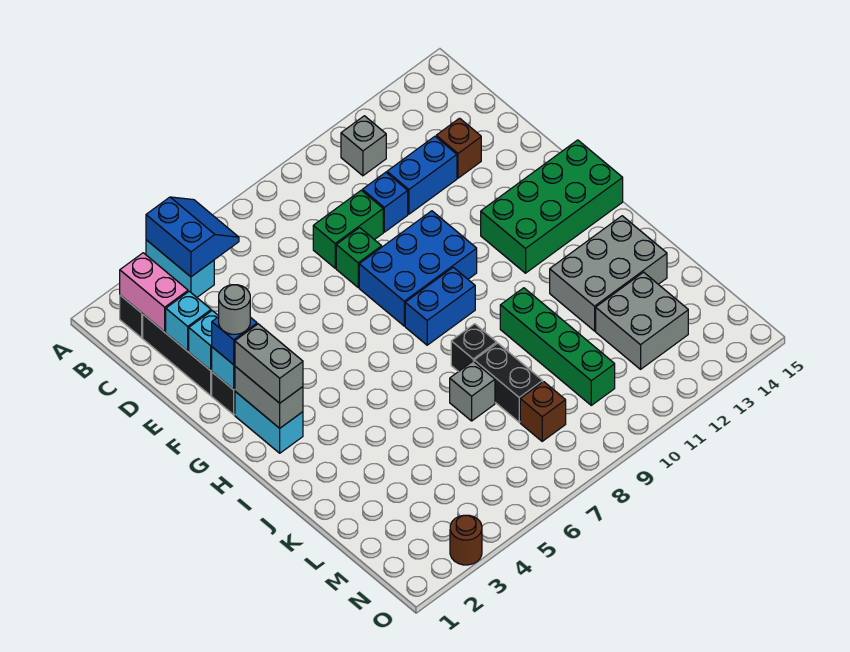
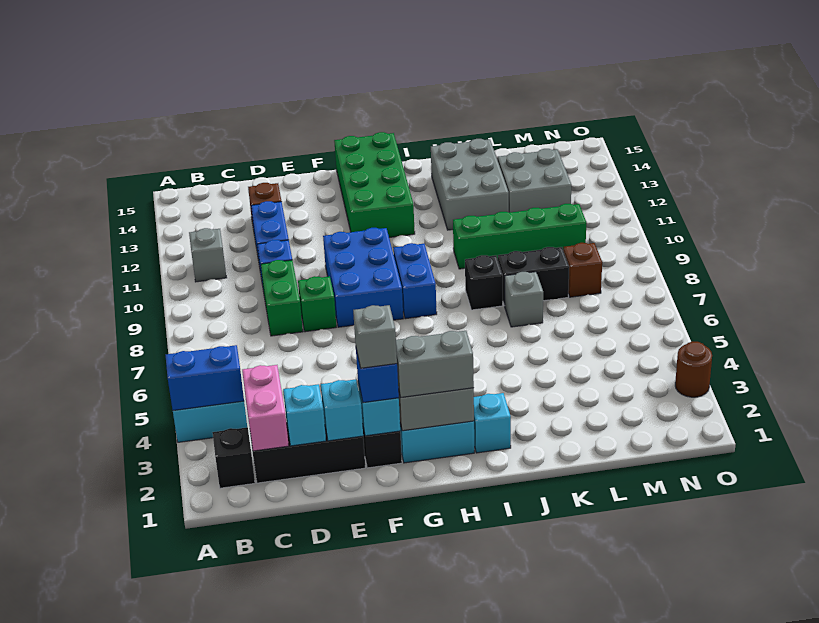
pink brick B2:C2 level 2 -> pink brick C2:C3 level 2
grey round brick F2 level 4 -> grey brick F2 level 4
none -> cyan brick I2 level 1

